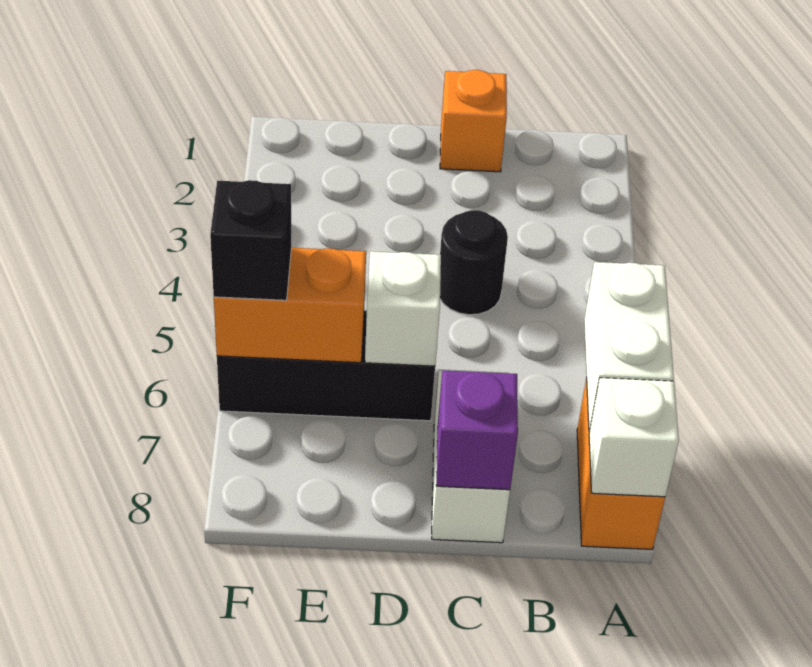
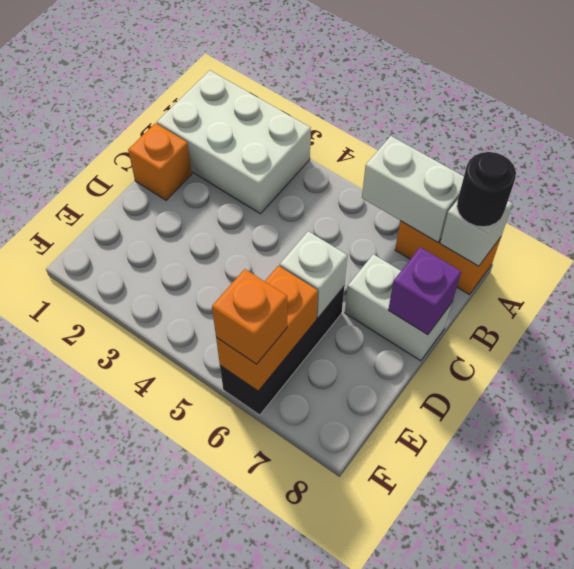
none -> white brick A1:B3 level 1
black round brick C4 level 1 -> black round brick A8 level 3
black brick F6 level 3 -> orange brick F6 level 3

